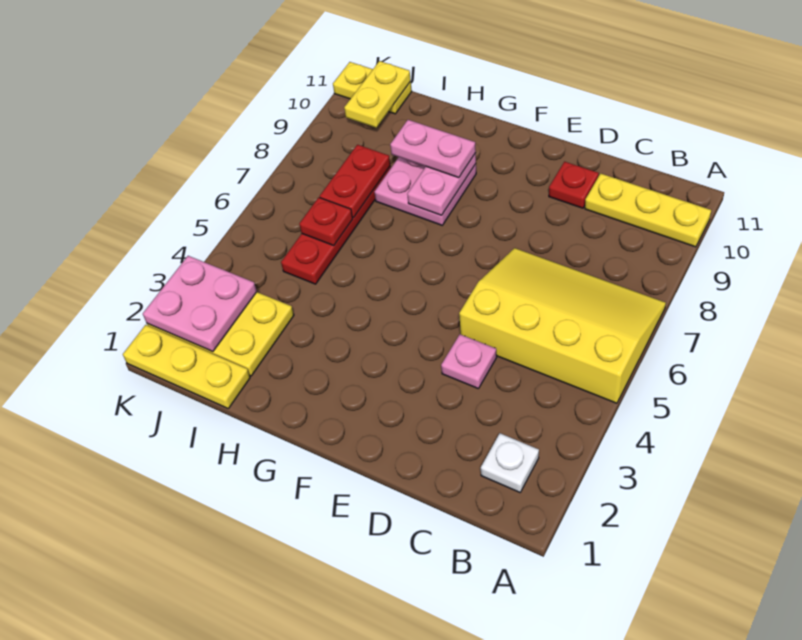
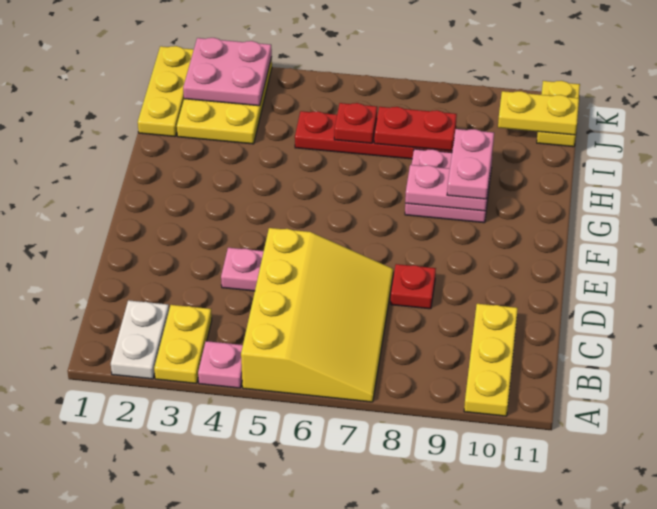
none -> yellow plate A3:B3 level 1
none -> pink plate A4 level 1
white plate B2 level 1 -> white plate A2:B2 level 1
red plate D10 level 1 -> red plate D8 level 1

